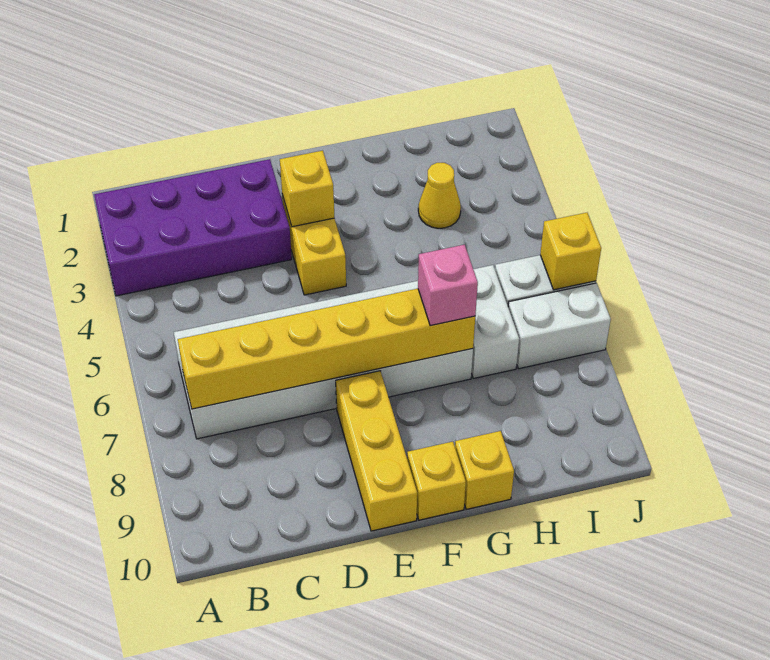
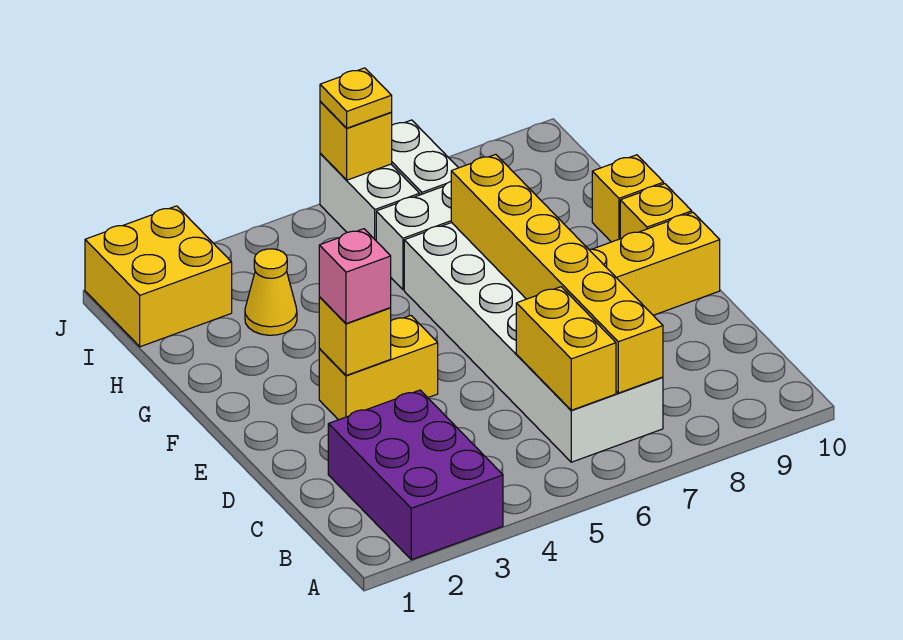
purple brick A2:D3 level 1 -> purple brick A2:C3 level 1
none -> yellow brick B6:C6 level 2
pink brick G7 level 3 -> pink brick E3 level 3
none -> yellow brick I1:J2 level 1
none -> yellow plate J6 level 3

